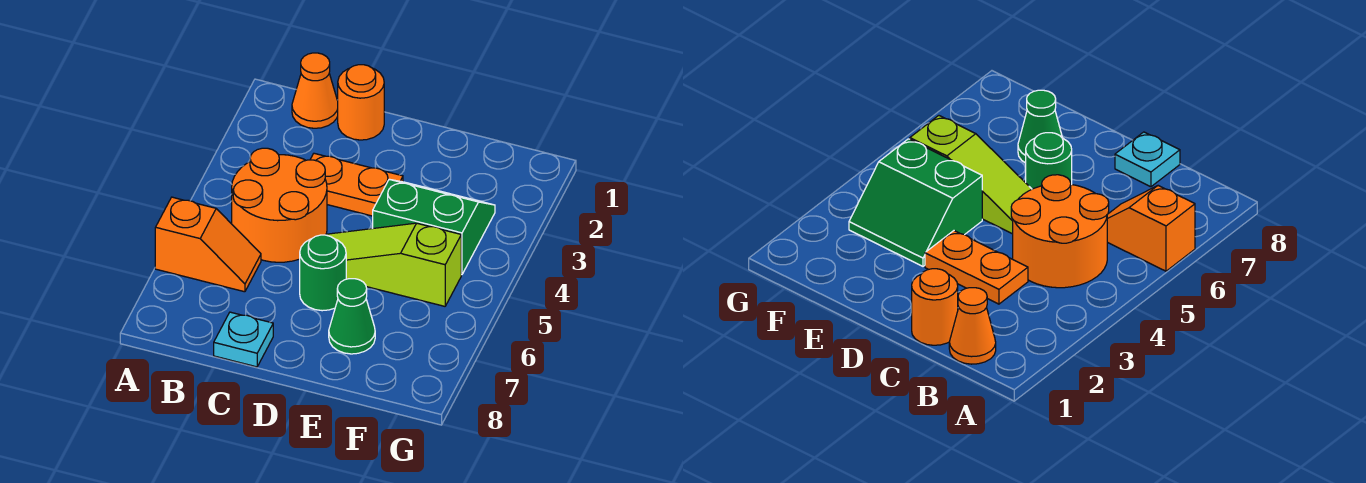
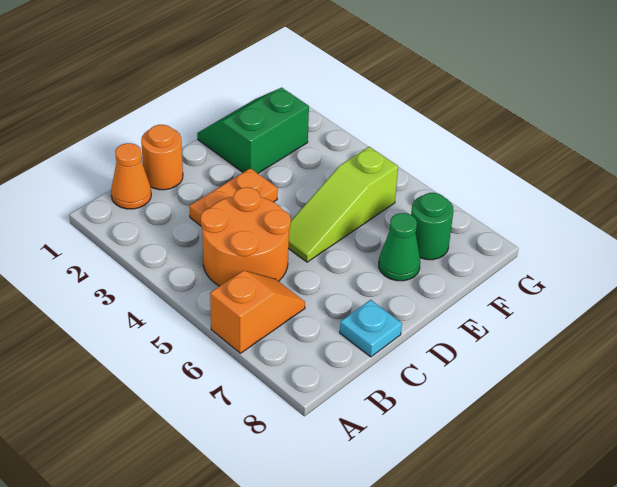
green round brick D6 level 1 -> green round brick F7 level 1
green slope E3:F4 level 1 top 4 -> green slope E1:F2 level 1 top 2

